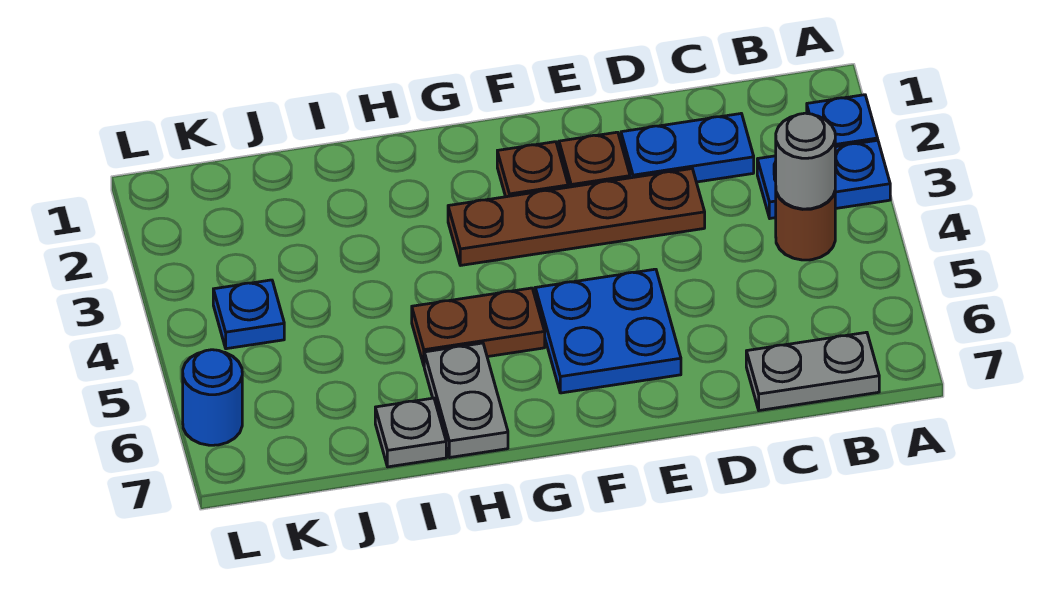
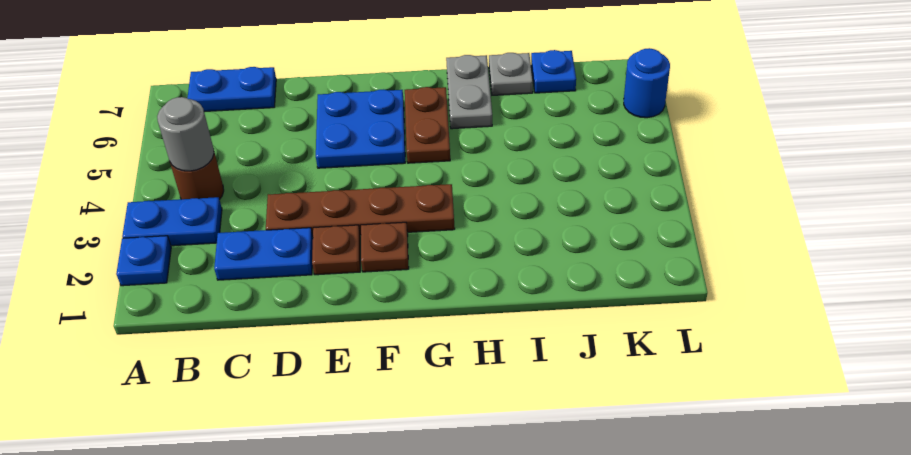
grey plate B7:C7 level 1 -> blue plate B7:C7 level 1
brown plate G5:H5 level 1 -> brown plate G5:G6 level 1
blue plate K4 level 1 -> blue plate J7 level 1

